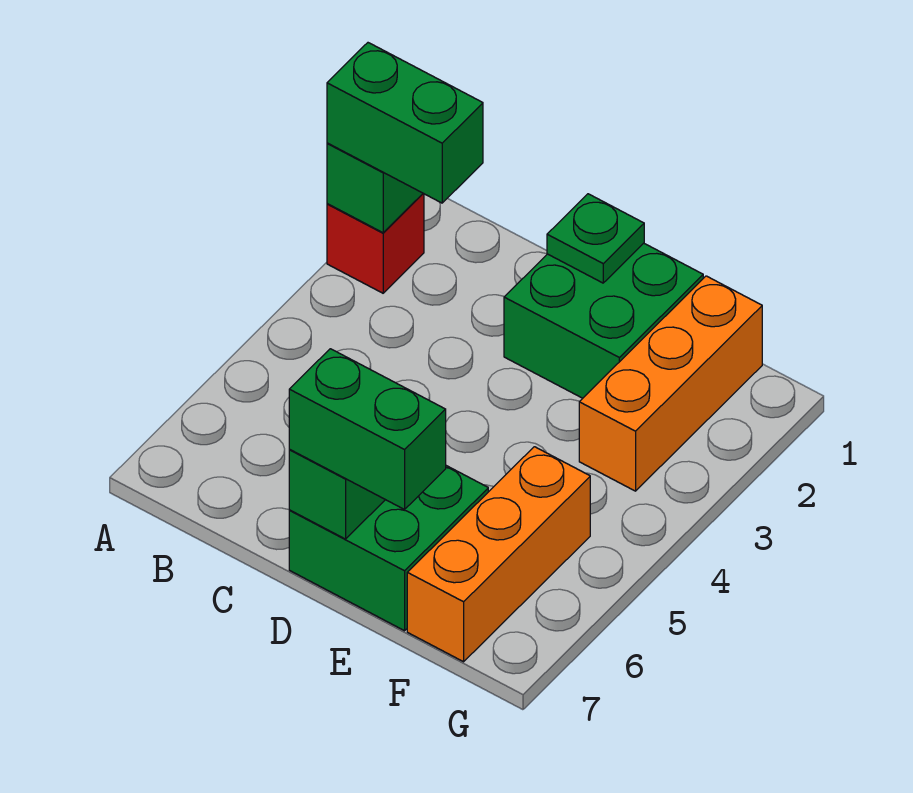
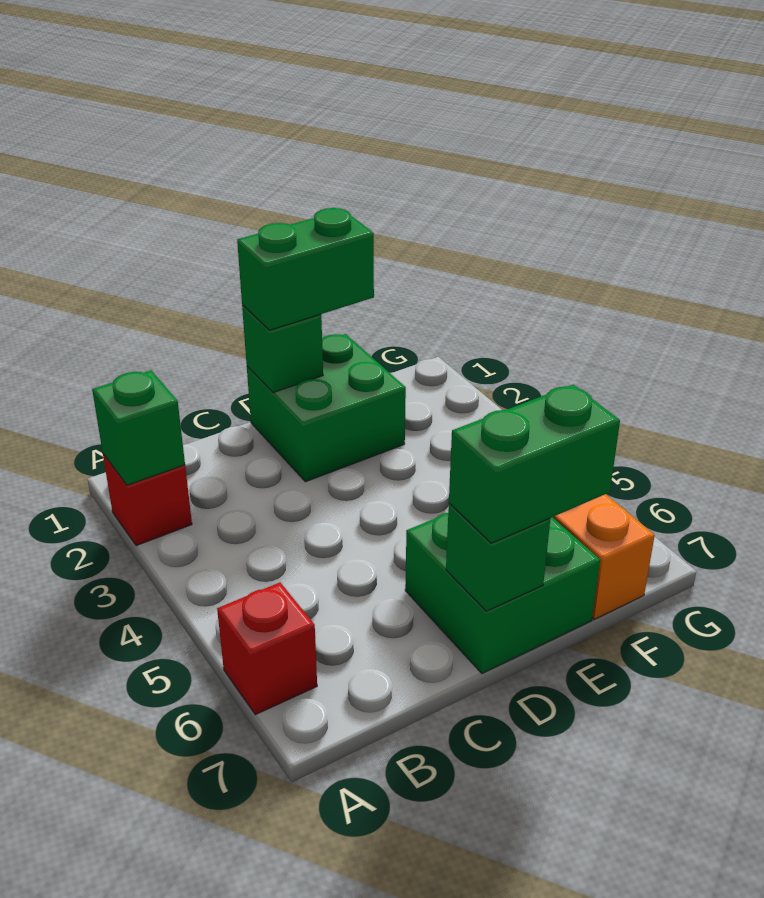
green brick A2:B2 level 3 -> green brick D1:E1 level 3
none -> red brick A6 level 1
green plate D1 level 2 -> green brick D1 level 2
orange brick F1:F3 level 1 -> none

